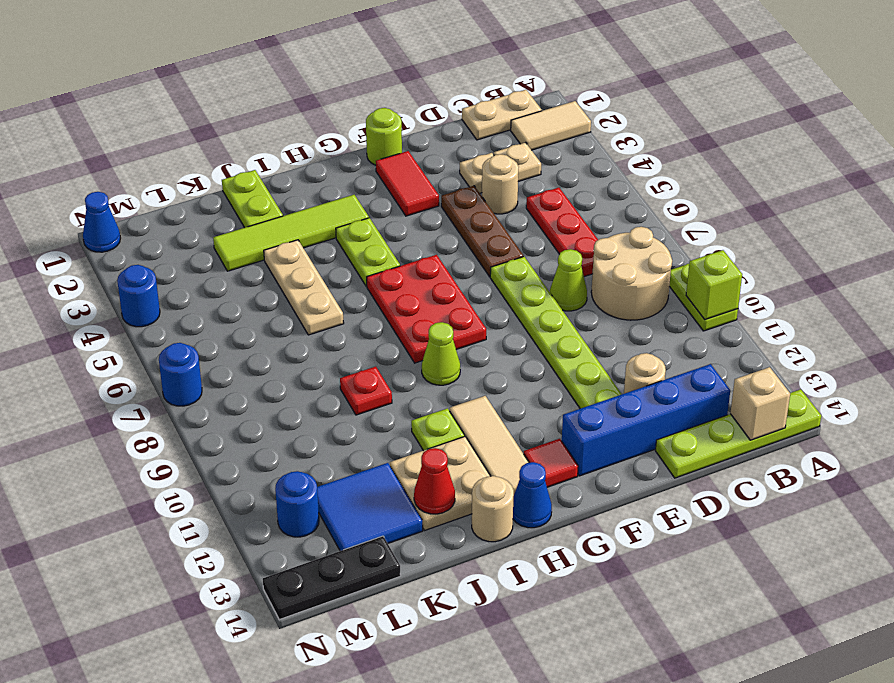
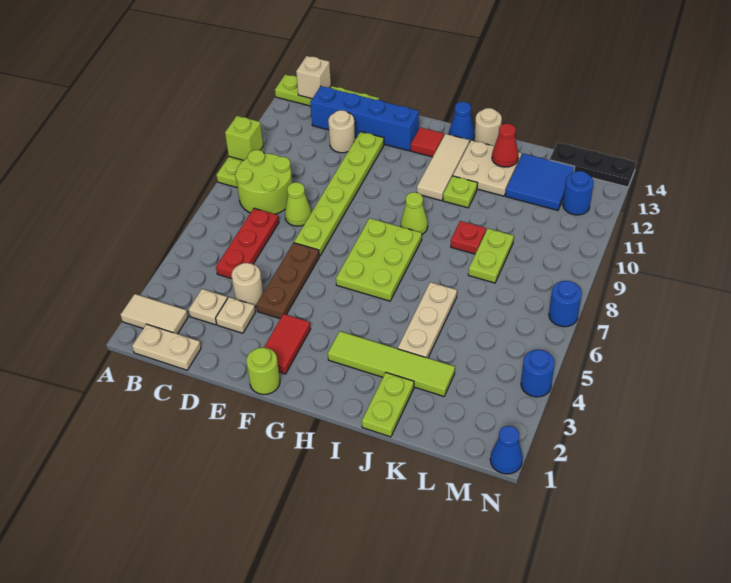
tan round brick B8:C9 level 1 -> lime round brick B8:C9 level 1
red plate G6:H8 level 1 -> lime plate G6:H8 level 1
lime plate H4:H5 level 1 -> lime plate K8:K9 level 1

